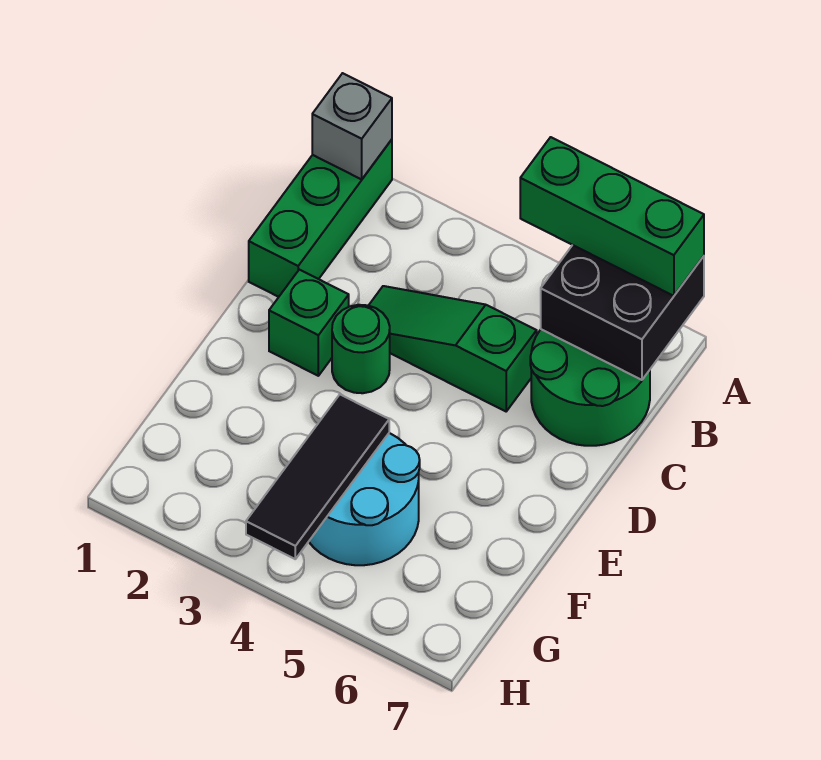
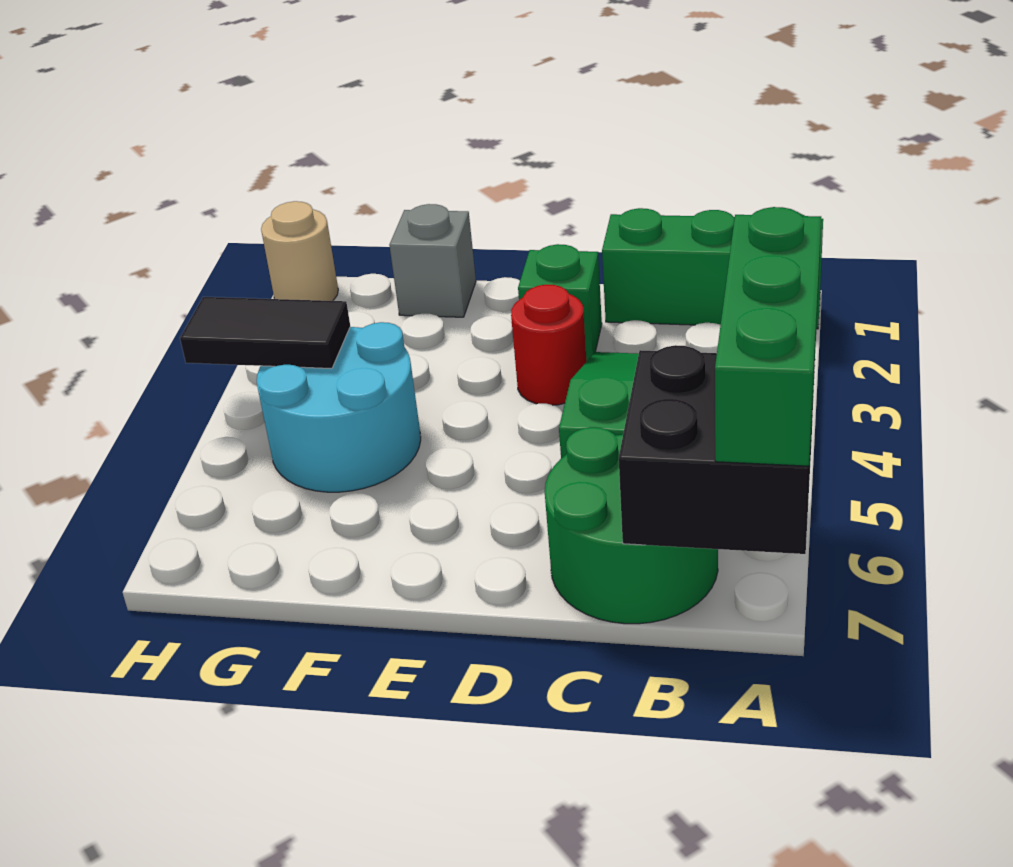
grey brick A1 level 2 -> grey brick F1 level 1
green round brick D3 level 1 -> red round brick D3 level 1
black tile F4:H4 level 2 -> black tile G4:H4 level 2
none -> tan round brick H1 level 1

